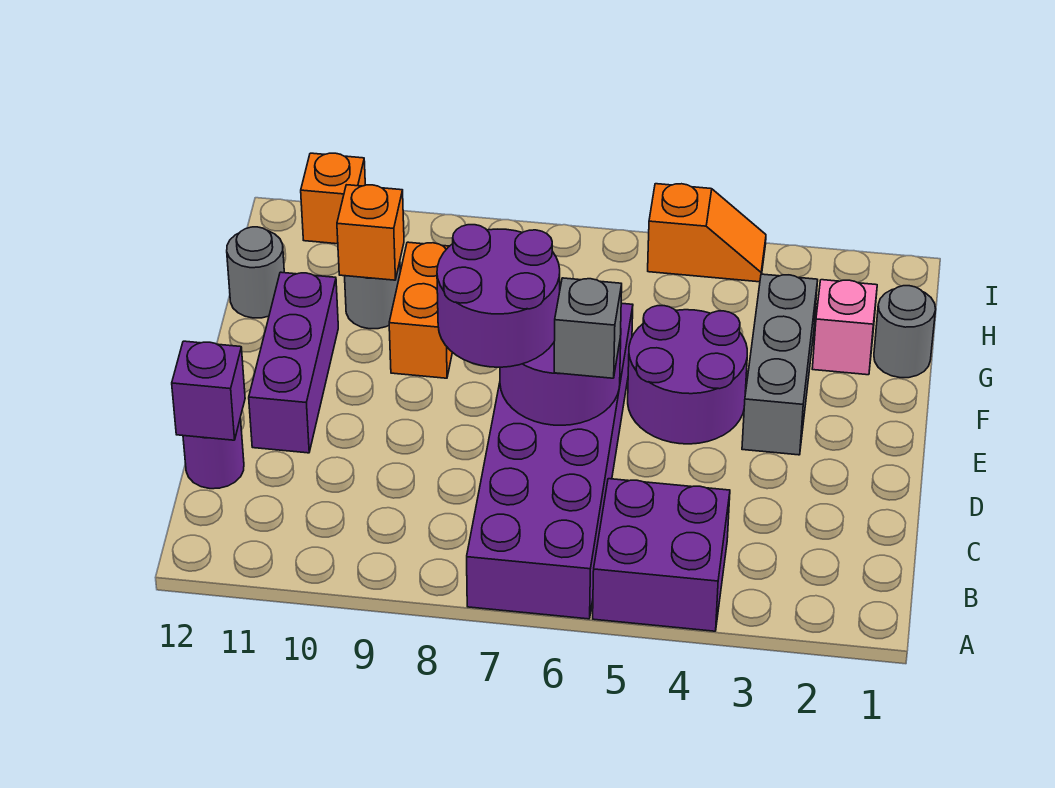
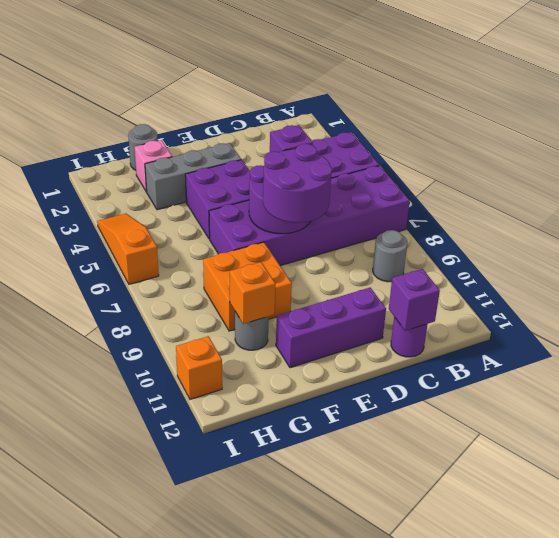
grey brick D6 level 3 -> purple brick D6 level 3
purple round brick E4:F5 level 1 -> purple brick E4:F5 level 1
orange brick F9:G9 level 1 -> orange brick F8:G9 level 1
grey round brick G12 level 1 -> grey round brick B9 level 1
orange slope I4:I5 level 1 top 5 -> orange slope I4:I6 level 1 top 6

